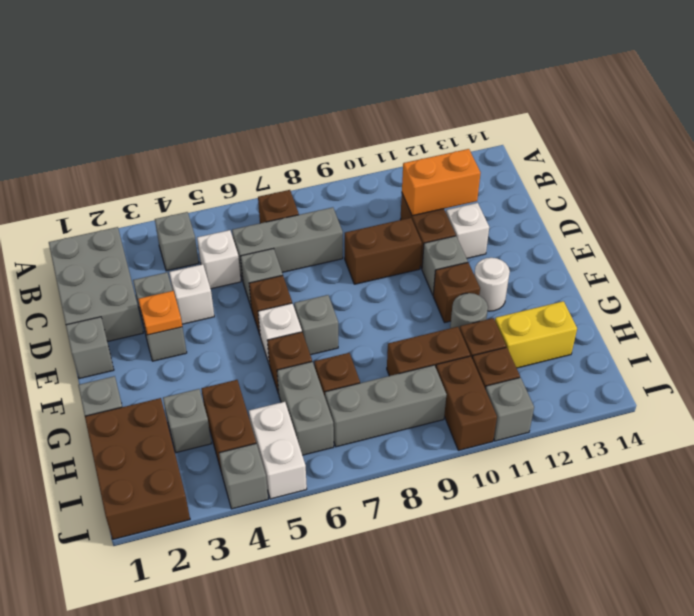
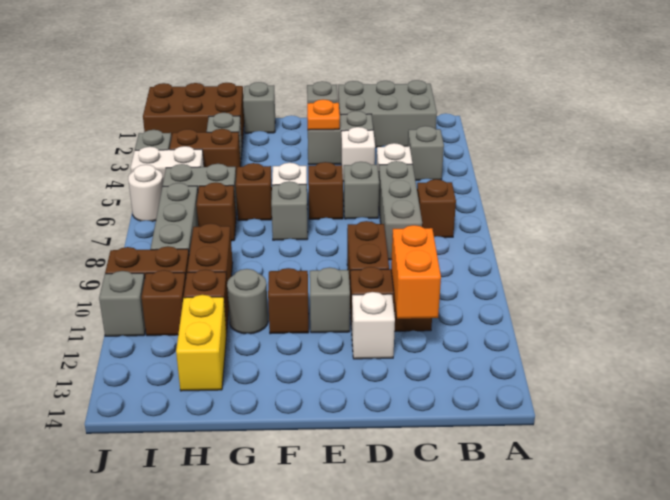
white round brick F12 level 1 -> white round brick J6 level 1

